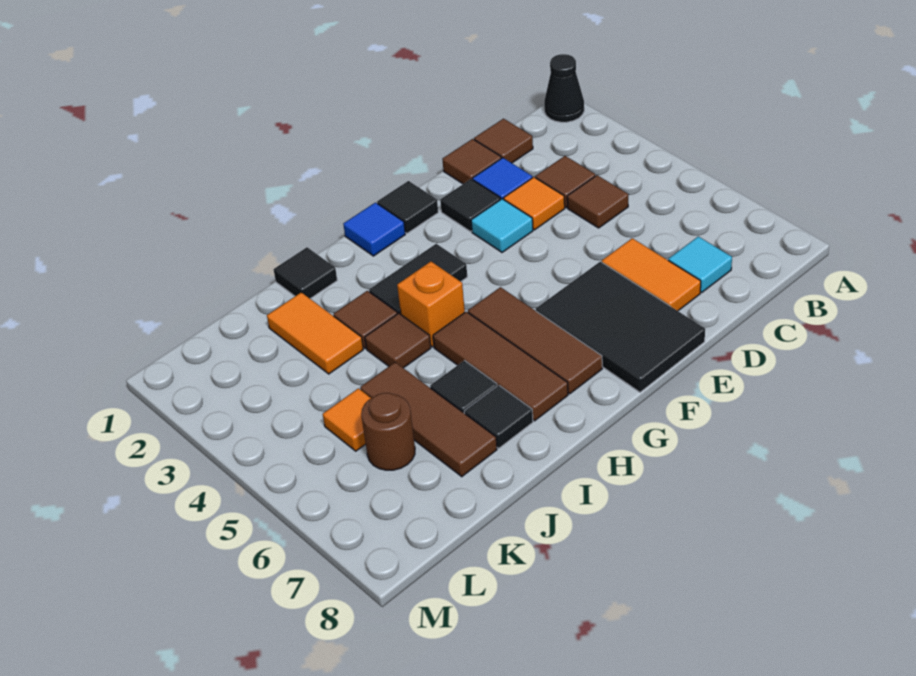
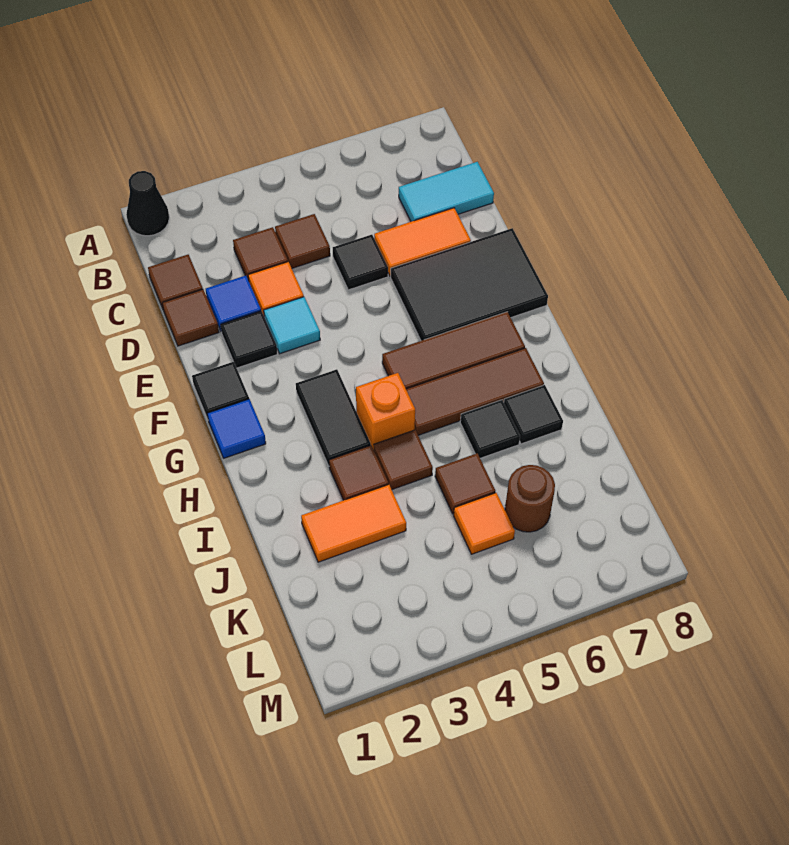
cyan tile C7 level 1 -> cyan tile C7:C8 level 1
black tile I1 level 1 -> black tile D5 level 1
brown tile J5:J7 level 1 -> brown tile J5 level 1

